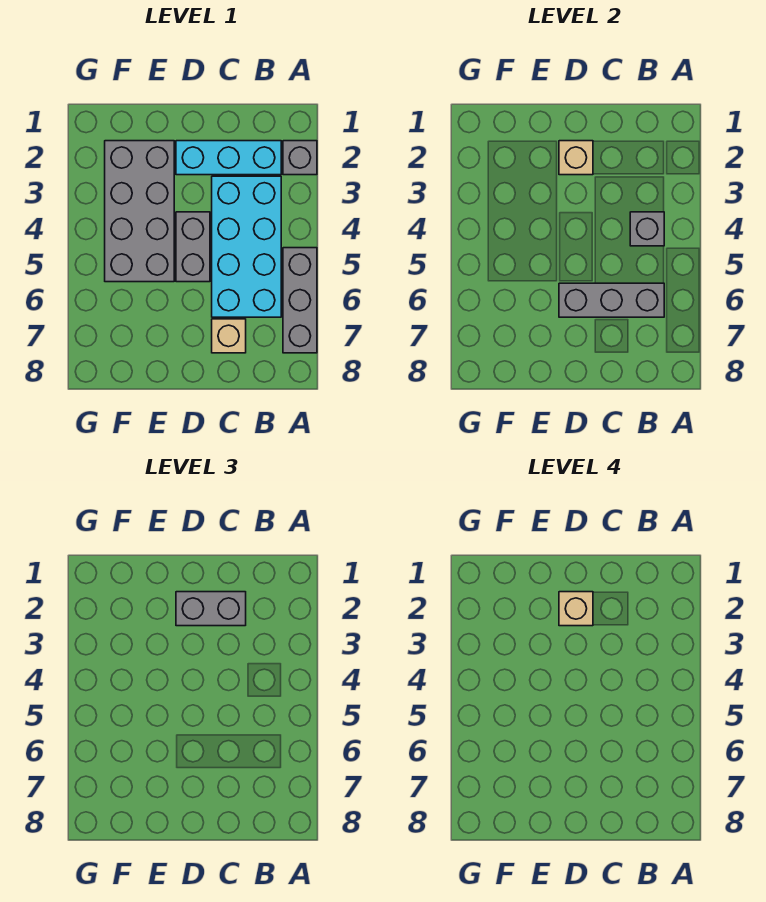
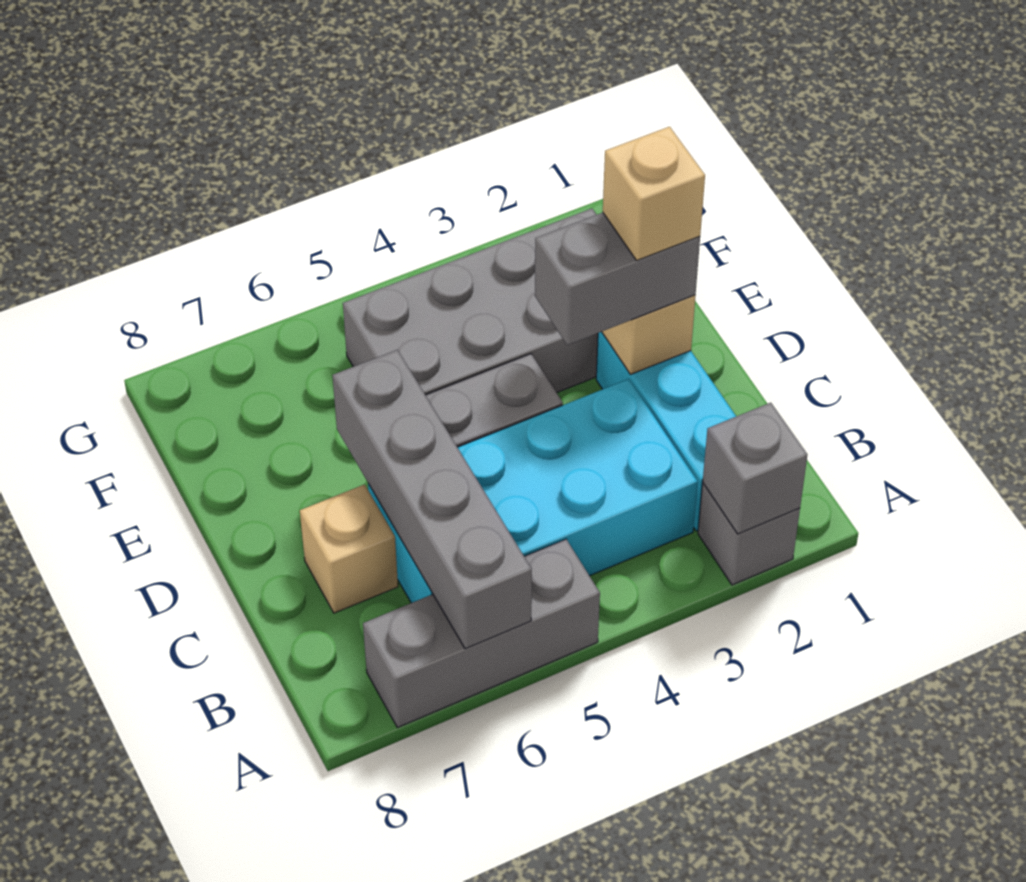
grey brick B4 level 2 -> grey brick A2 level 2
grey brick B6:D6 level 2 -> grey brick A6:D6 level 2
grey brick C2:D2 level 3 -> grey brick D2:D3 level 3

